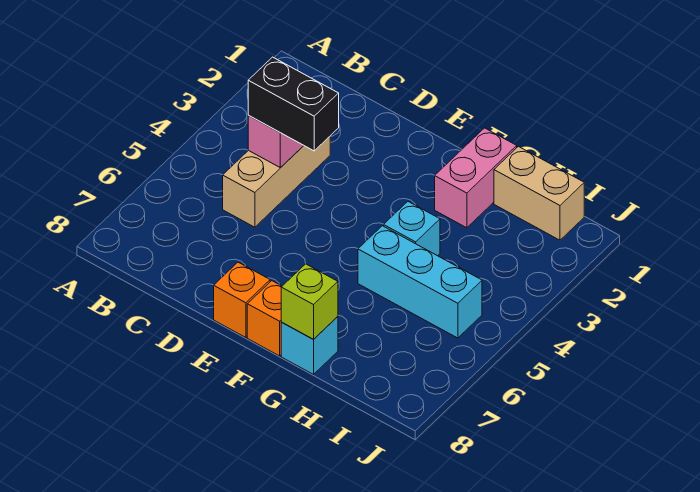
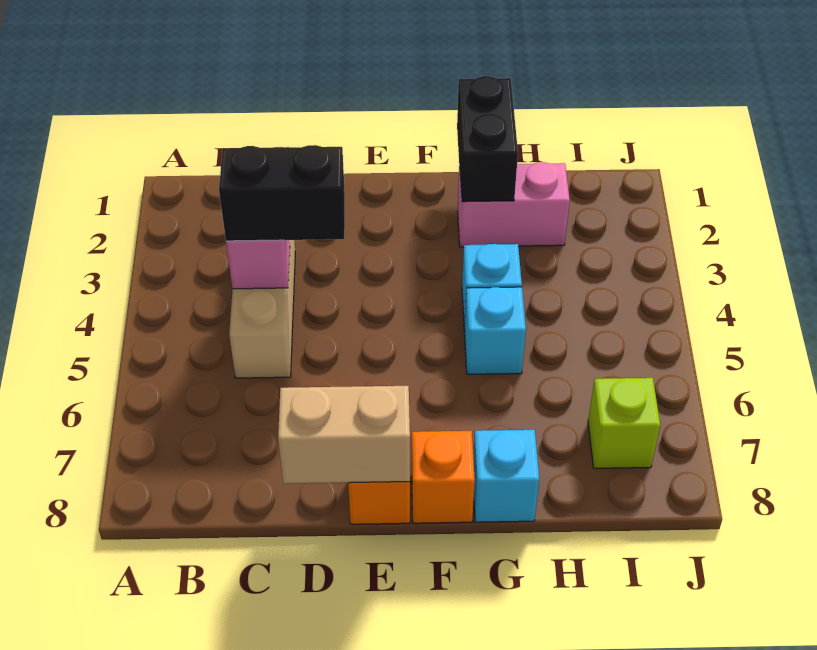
pink brick G1:G2 level 1 -> pink brick G2:H2 level 1
none -> black brick G1:G2 level 2
cyan brick G5:I5 level 1 -> cyan brick G5 level 1
lime brick G8 level 2 -> lime brick I7 level 1
tan brick H1:I1 level 1 -> tan brick D8:E8 level 2

